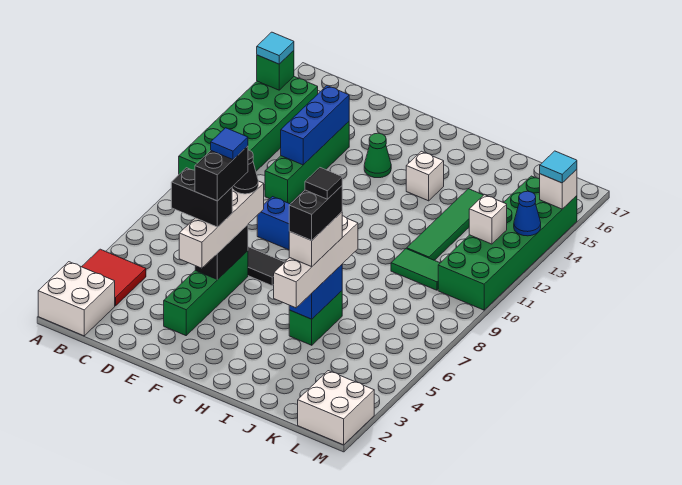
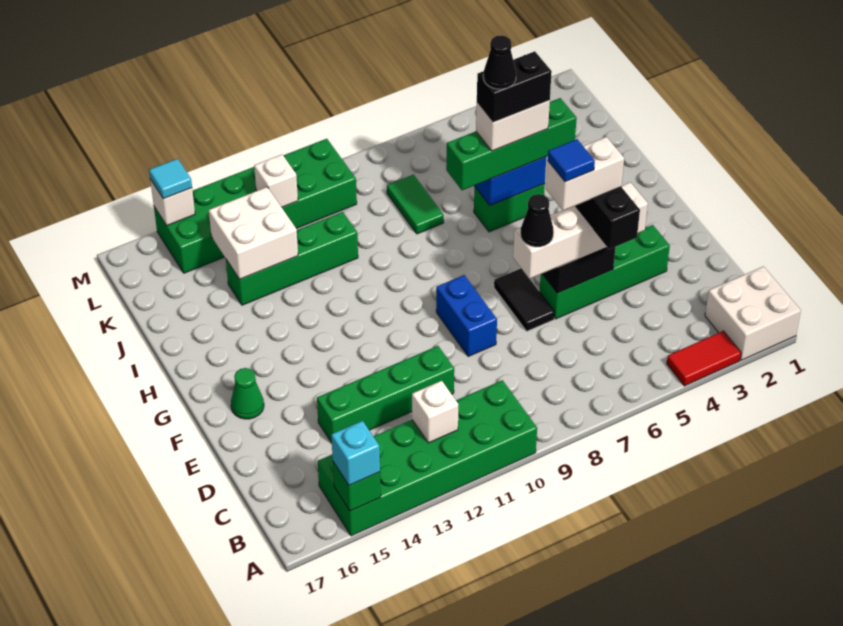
red tile A3:B4 level 1 -> red tile A3:A4 level 1
cyan tile A15 level 3 -> cyan brick A15 level 3
blue brick D12:D14 level 2 -> none
black brick E5:E6 level 5 -> white brick E5:E6 level 5
green cone F14 level 1 -> green cone F16 level 1
white brick H14 level 1 -> white brick B12 level 2
white brick I4:I7 level 3 -> green brick I4:I7 level 3
black tile I6 level 6 -> black cone I6 level 6
green tile J10:K10 level 1 -> green tile J8:K8 level 1
green tile J11:J14 level 1 -> green brick J11:J14 level 1
white brick L1:M2 level 1 -> white brick J13:K14 level 2
blue cone M13 level 2 -> none

